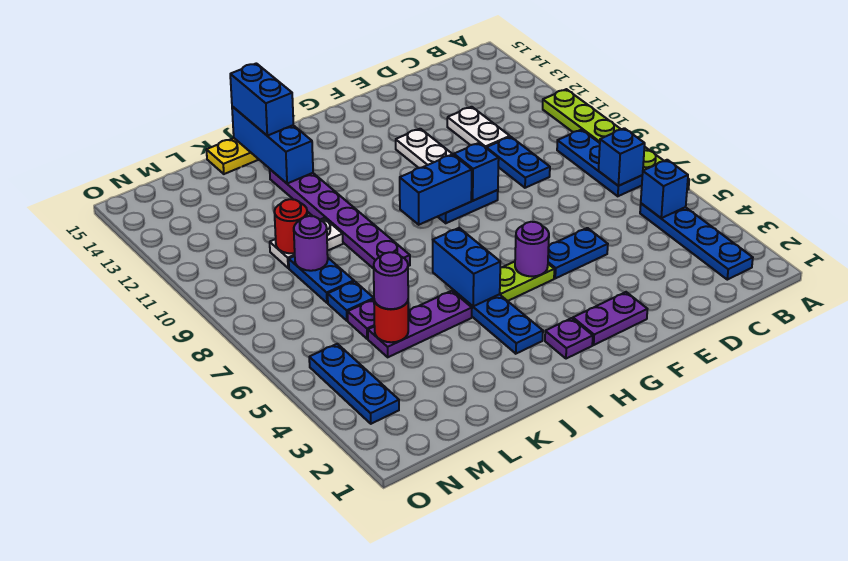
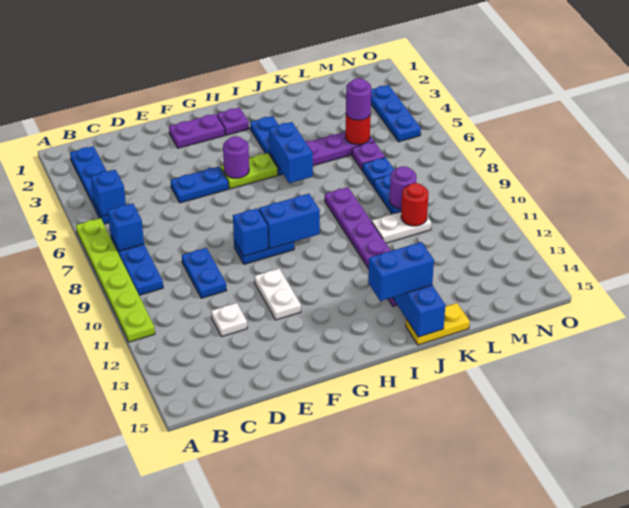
white plate D11:D12 level 1 -> white plate D12 level 1
blue brick J14:J15 level 3 -> blue brick I14:J14 level 3

